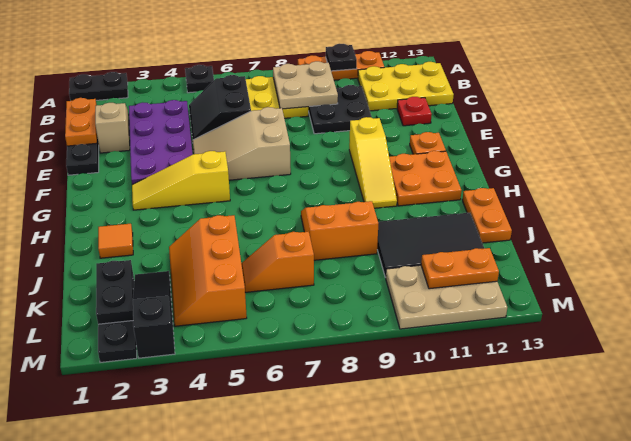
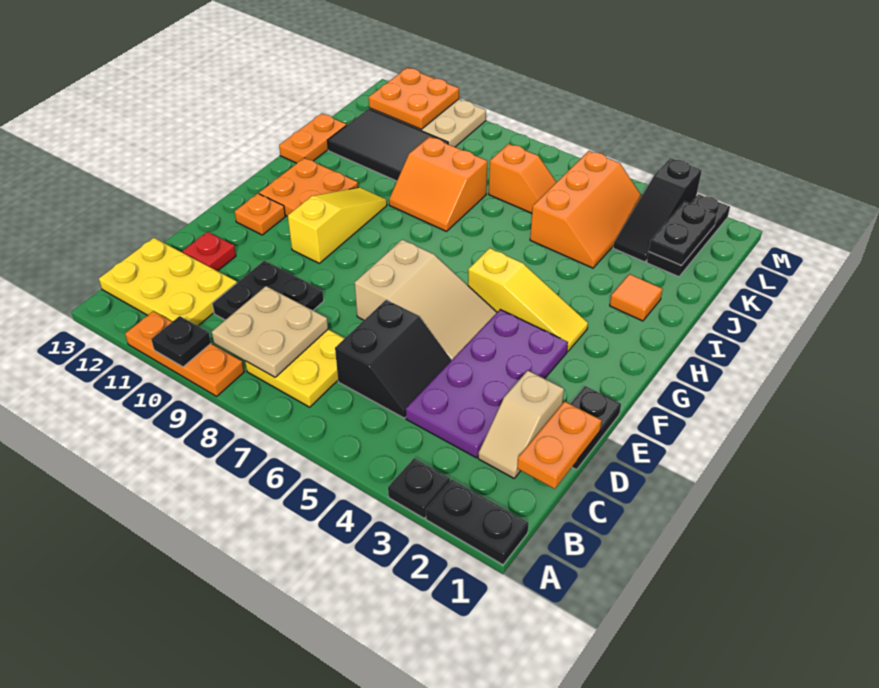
black plate A5 level 1 -> black plate A3 level 1
orange plate L11:L12 level 2 -> orange plate L11:M12 level 2

